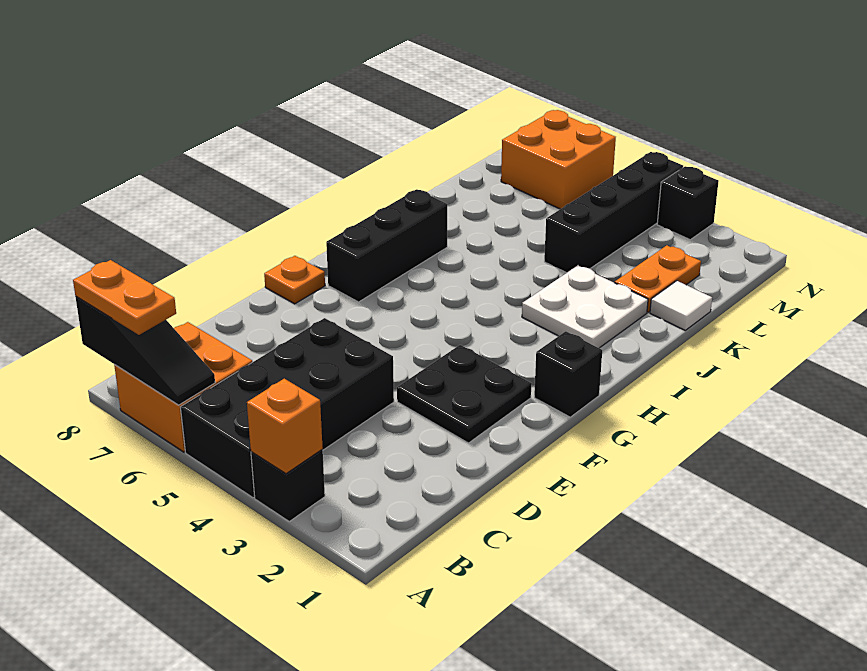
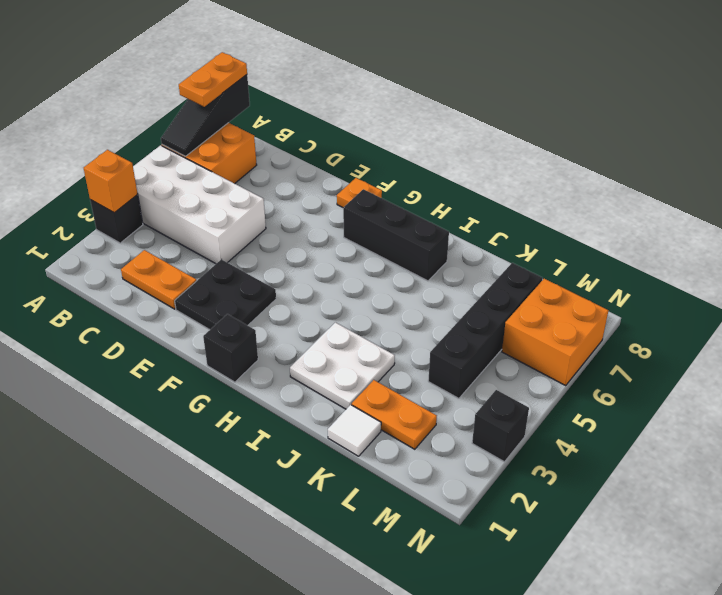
black brick A4:D5 level 1 -> white brick A4:D5 level 1
none -> orange plate C2:D2 level 1
black brick K4:N4 level 1 -> black brick L4:L7 level 1

